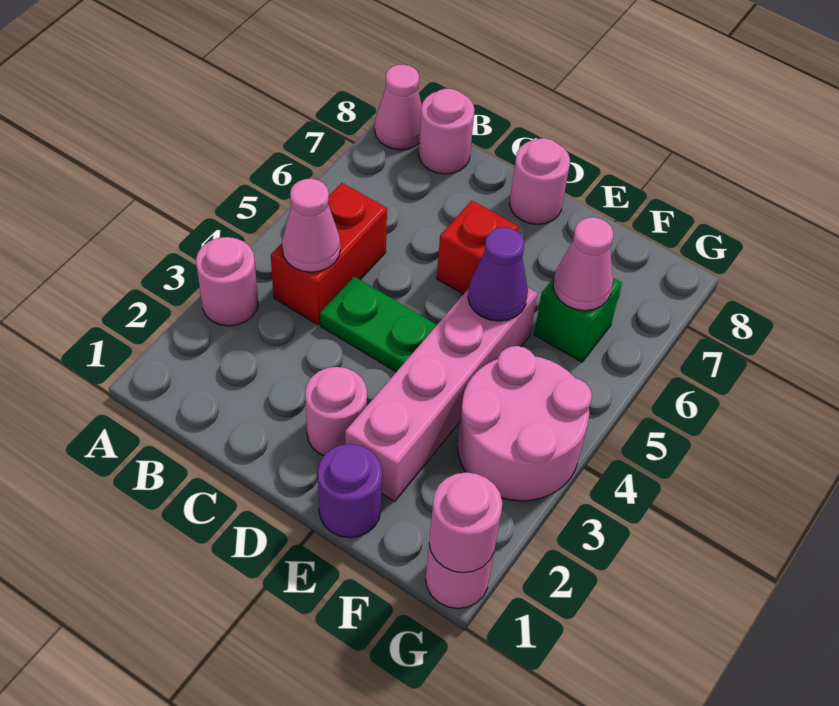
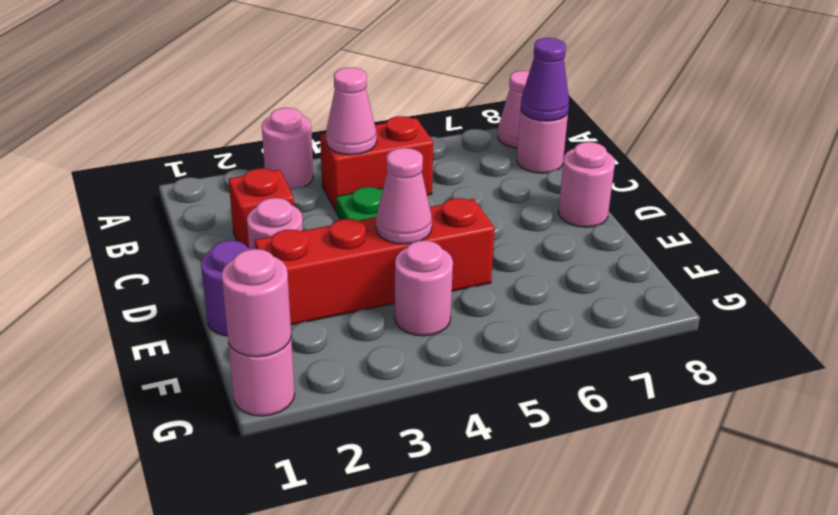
red brick D6 level 1 -> red brick C2 level 1
pink brick E2:E5 level 1 -> red brick E2:E5 level 1
purple cone E5 level 2 -> purple cone B8 level 2
pink round brick F3:G4 level 1 -> pink round brick F4 level 1
green brick F6 level 1 -> none
pink cone F6 level 2 -> pink cone E4 level 2

